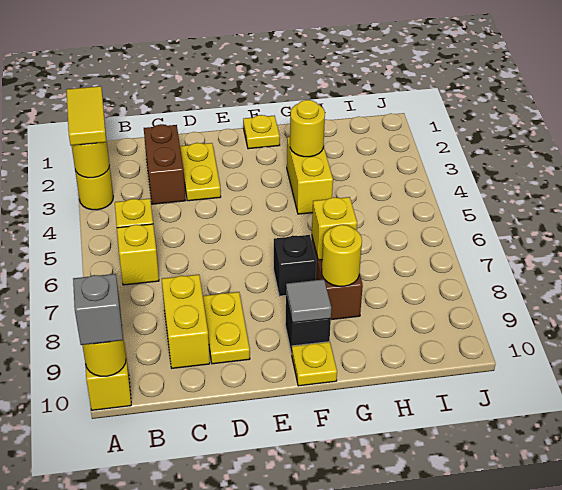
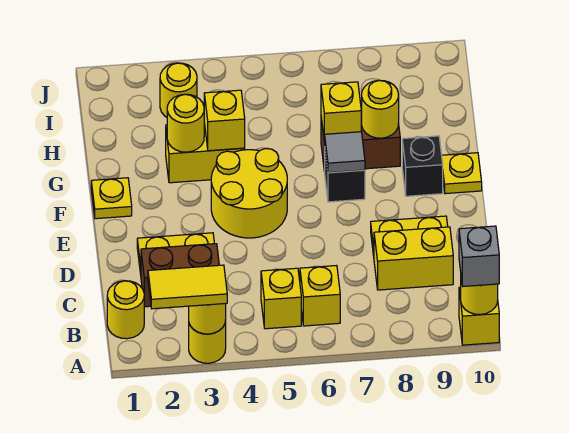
none -> yellow round brick B1 level 1
none -> yellow round brick E4:F5 level 1
grey tile F9 level 2 -> grey tile F7 level 2
none -> yellow brick G4 level 2
none -> yellow round brick I3 level 1

